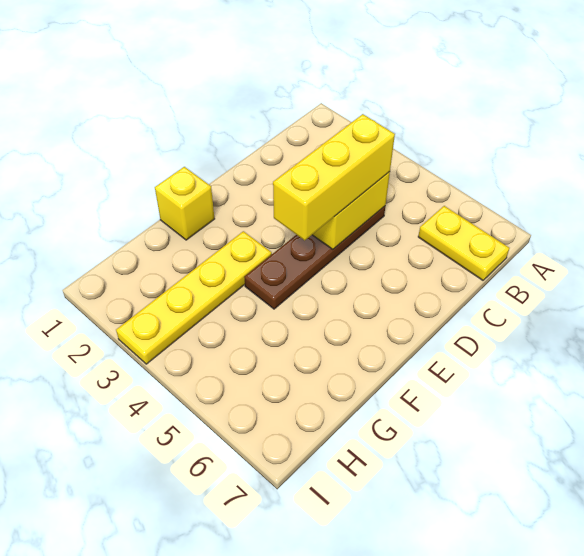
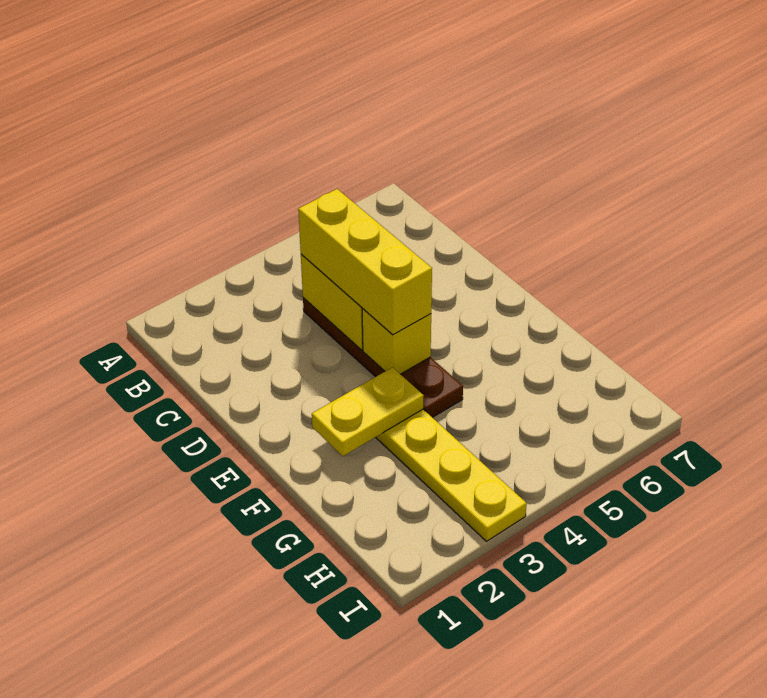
yellow plate B6:B7 level 1 -> yellow plate F2:F3 level 2
yellow brick F1 level 1 -> yellow brick E4 level 2

